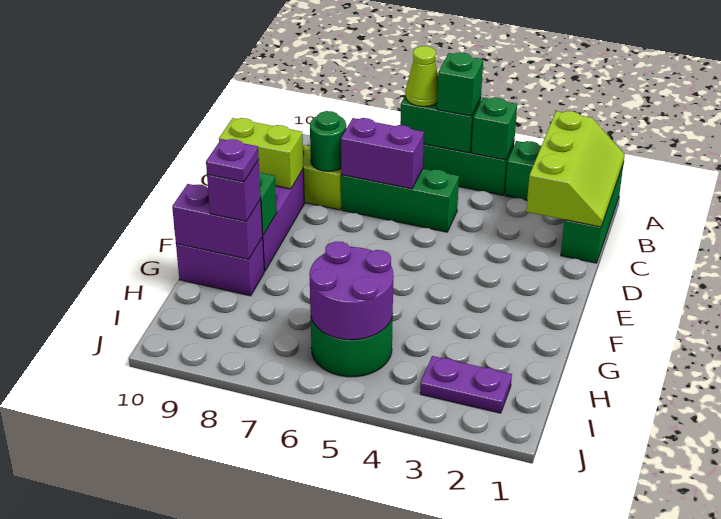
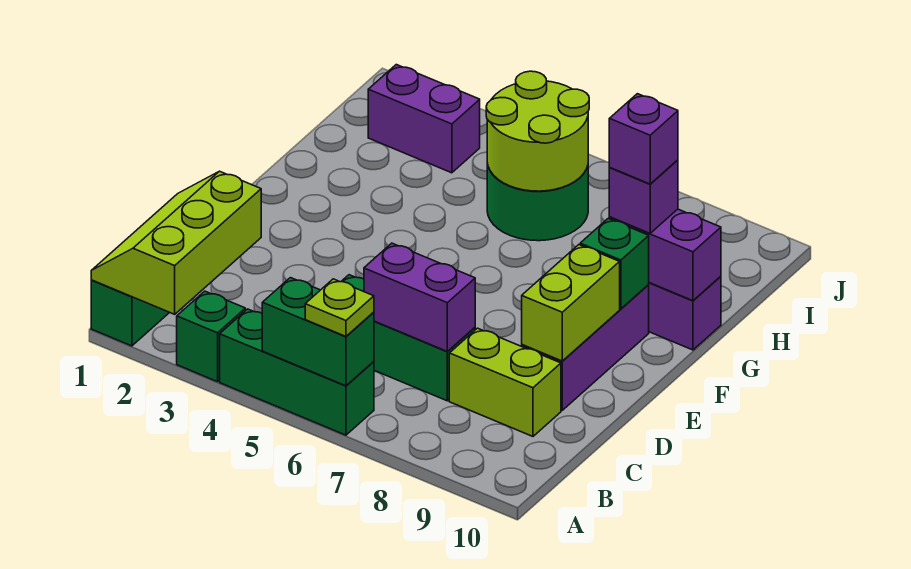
green brick A4 level 2 -> none
green brick A5 level 3 -> none
lime cone A6 level 3 -> lime plate A6 level 3
green round brick C8 level 2 -> none
lime brick D9:D10 level 2 -> lime brick D9:E9 level 2
purple plate G9 level 4 -> purple brick G9 level 4
purple round brick H5:I6 level 2 -> lime round brick H5:I6 level 2
purple plate I2:I3 level 1 -> purple brick I2:I3 level 1

